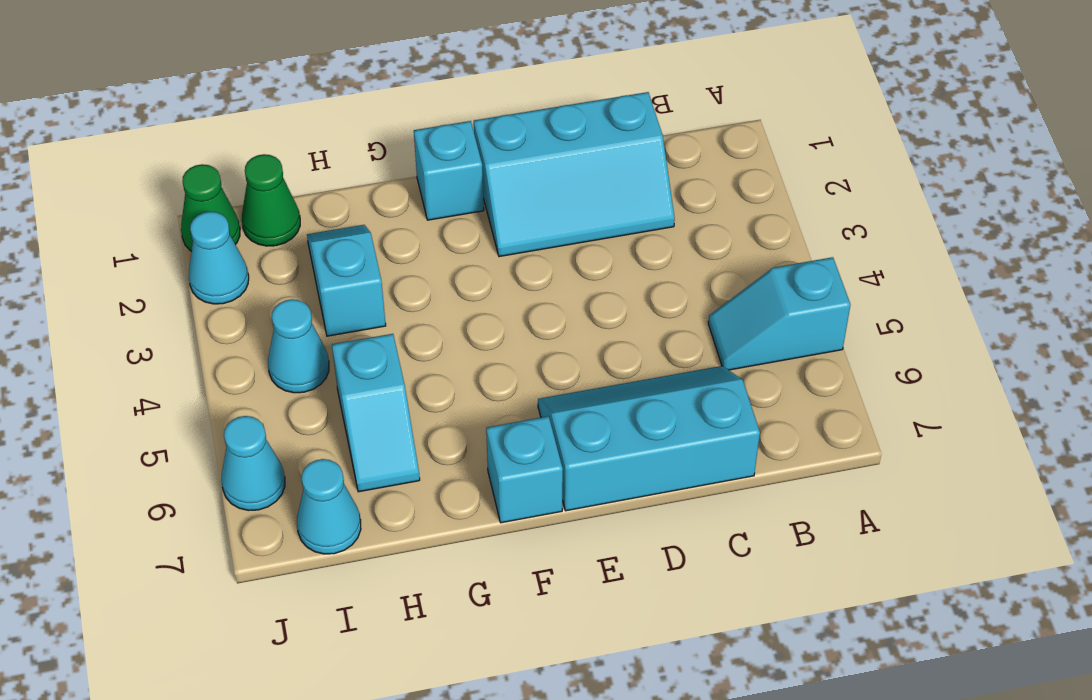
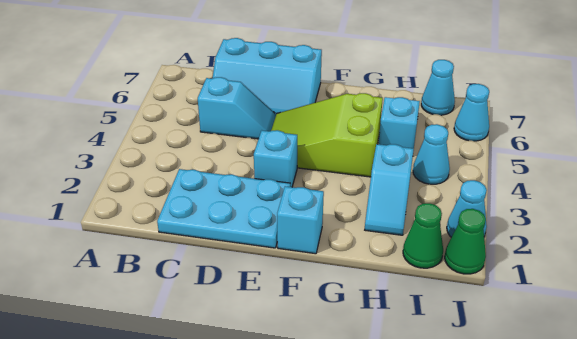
cyan slope A5:B5 level 1 top A -> cyan slope C5:D5 level 1 top C
cyan slope C1:E2 level 1 top 1 -> cyan plate C1:E2 level 1
none -> lime slope E4:G5 level 1 top G
cyan brick F7 level 1 -> cyan brick E3 level 1

